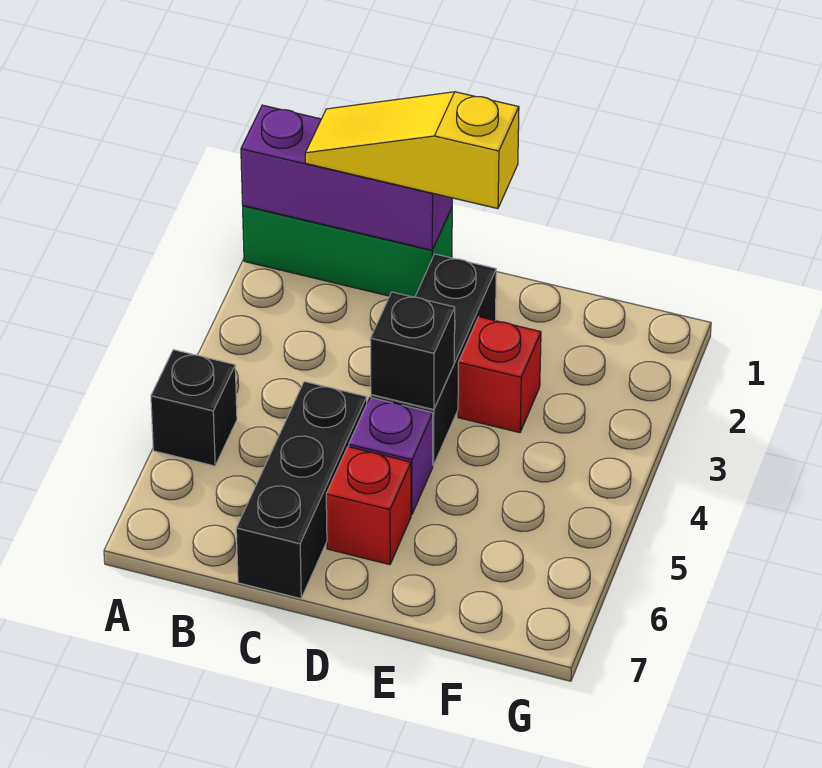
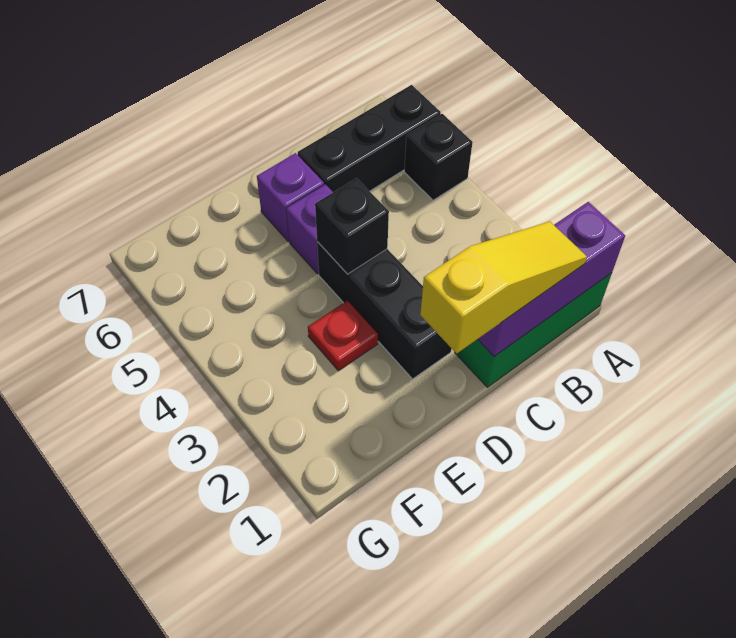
black brick C5:C7 level 1 -> black brick A6:C6 level 1
red brick D6 level 1 -> purple brick D6 level 1
red brick E3 level 1 -> red plate E3 level 1

